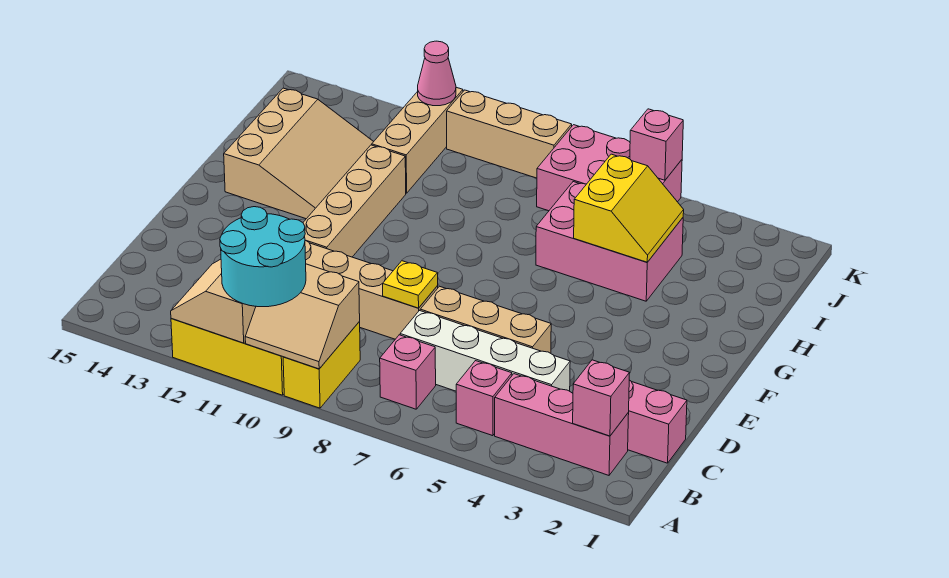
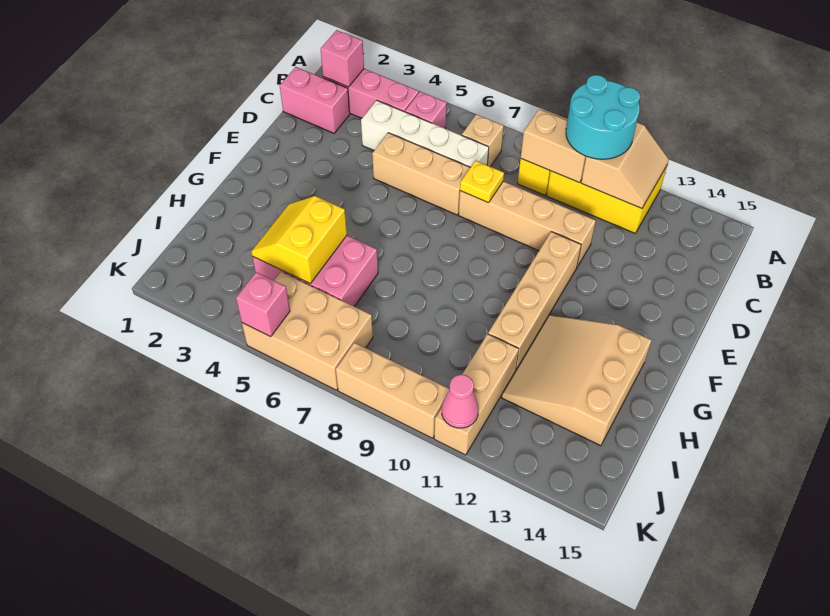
pink brick B7 level 1 -> tan brick B7 level 1
pink brick J5:K7 level 1 -> tan brick J5:K7 level 1

